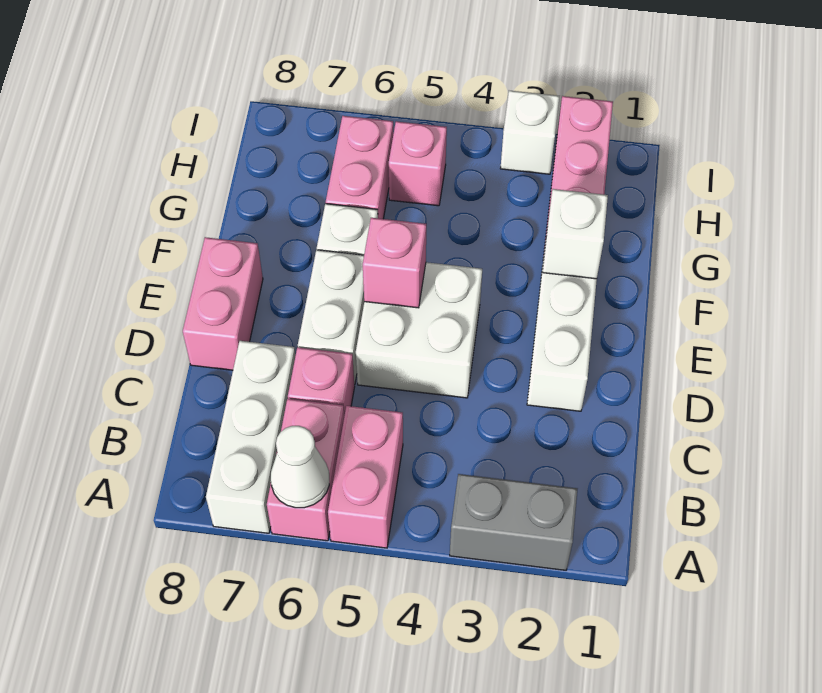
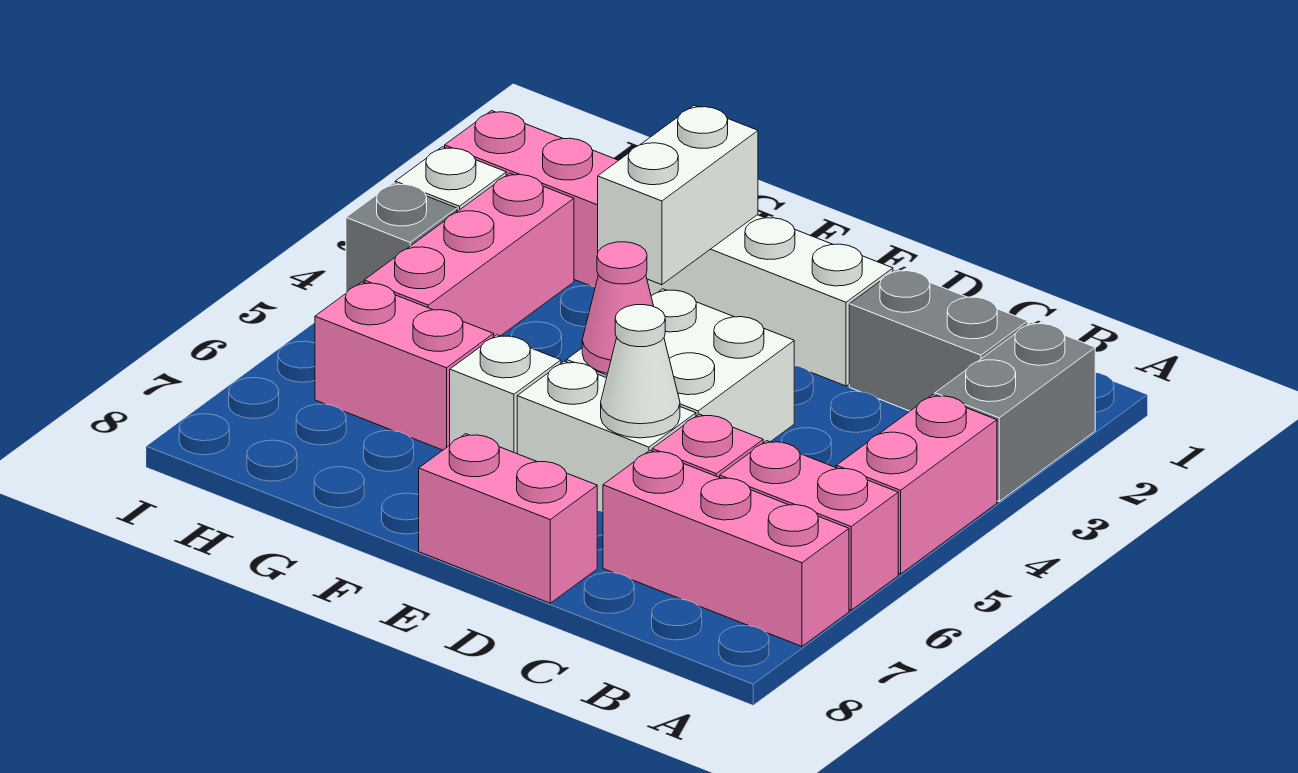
pink brick A5:B5 level 1 -> pink brick A4:A5 level 1
white cone A6 level 2 -> white cone D6 level 2
white brick A7:C7 level 1 -> pink brick A7:C7 level 1
none -> grey brick B2:C2 level 1
pink brick E5 level 2 -> pink cone E5 level 2
white brick F2 level 2 -> white brick F2:F3 level 2
pink brick H5 level 1 -> pink brick H3:H5 level 1
none -> grey brick I4 level 1

